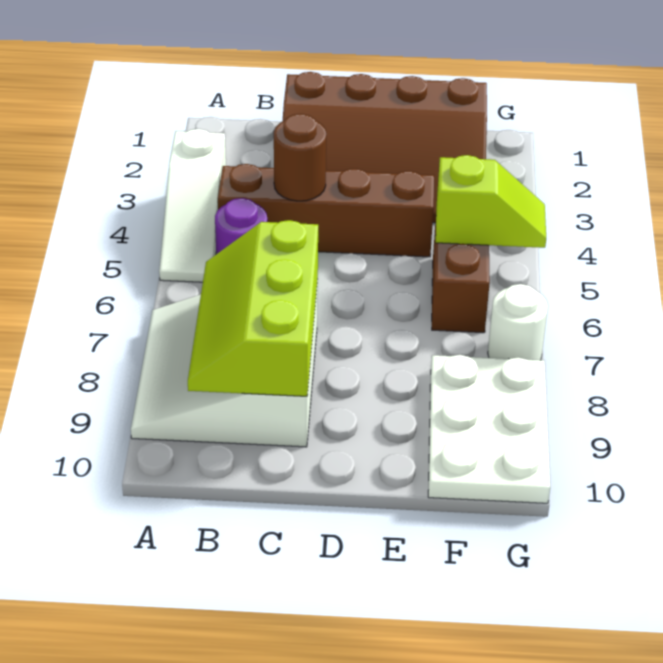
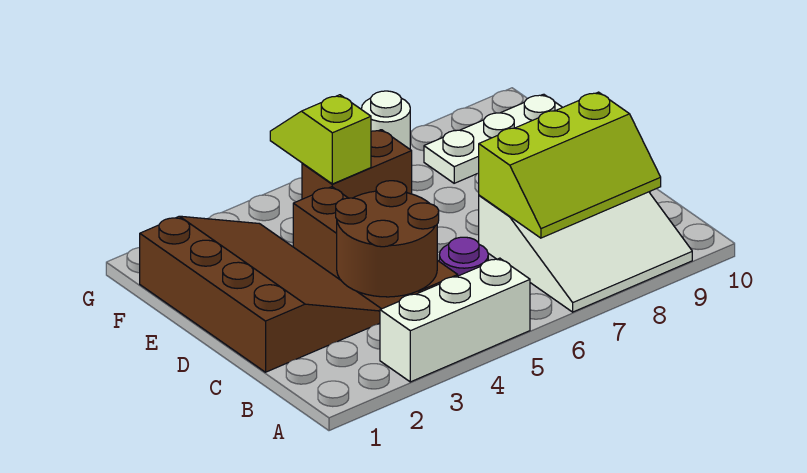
white slope A3:A5 level 1 top 3 -> white brick A3:A5 level 1
brown round brick C4 level 2 -> brown round brick B3:C4 level 2
white plate F8:G10 level 1 -> white plate F8:F10 level 1

